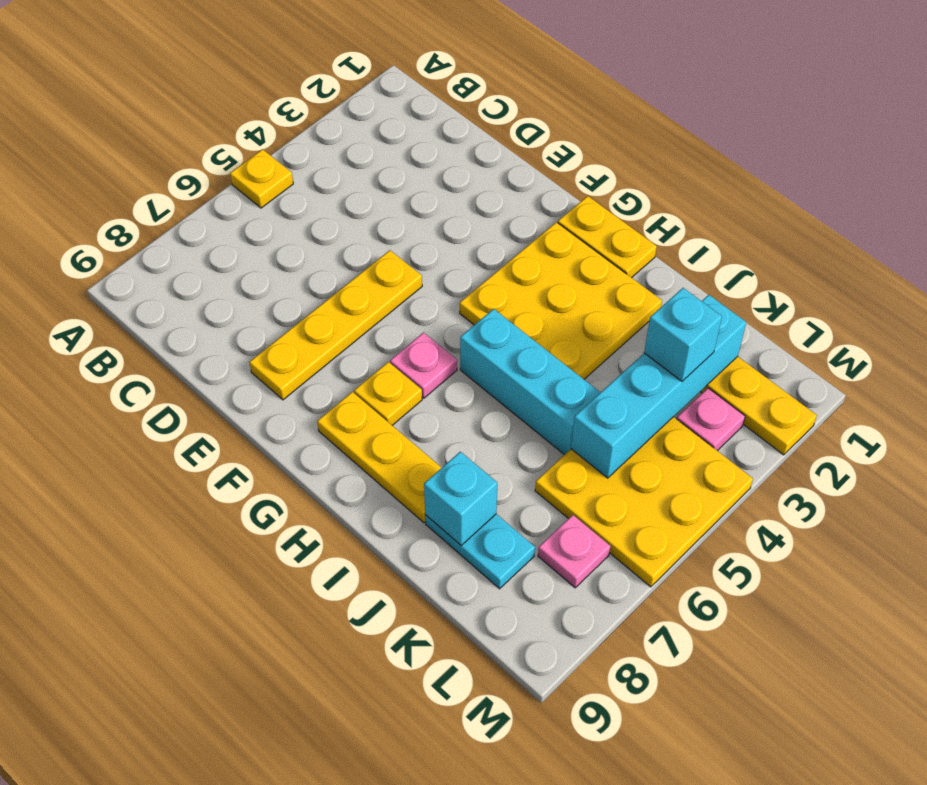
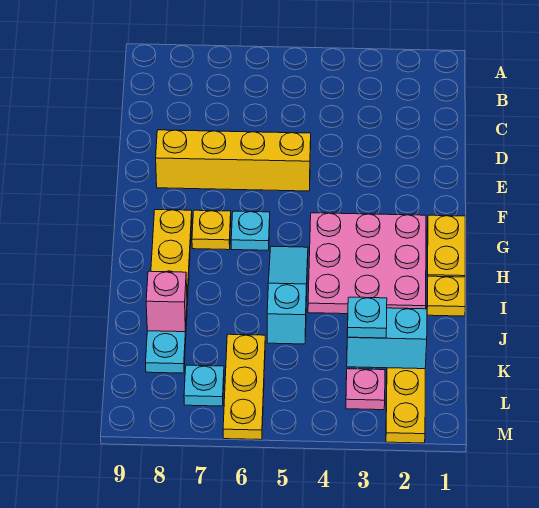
yellow plate A5 level 1 -> yellow plate I1 level 1
yellow plate E5:E8 level 1 -> yellow brick E5:E8 level 1
yellow plate G2:I4 level 1 -> pink plate G2:I4 level 1
pink plate G6 level 1 -> cyan plate G6 level 1
cyan brick H5:J5 level 1 -> cyan slope H5:J5 level 1 top J
cyan brick J8 level 2 -> pink brick J8 level 2
cyan brick K2:K5 level 2 -> cyan brick K2:K3 level 2
cyan brick K3 level 3 -> cyan plate K3 level 3
yellow plate K4:M6 level 1 -> yellow plate K6:M6 level 1
pink plate L7 level 1 -> cyan plate L7 level 1

